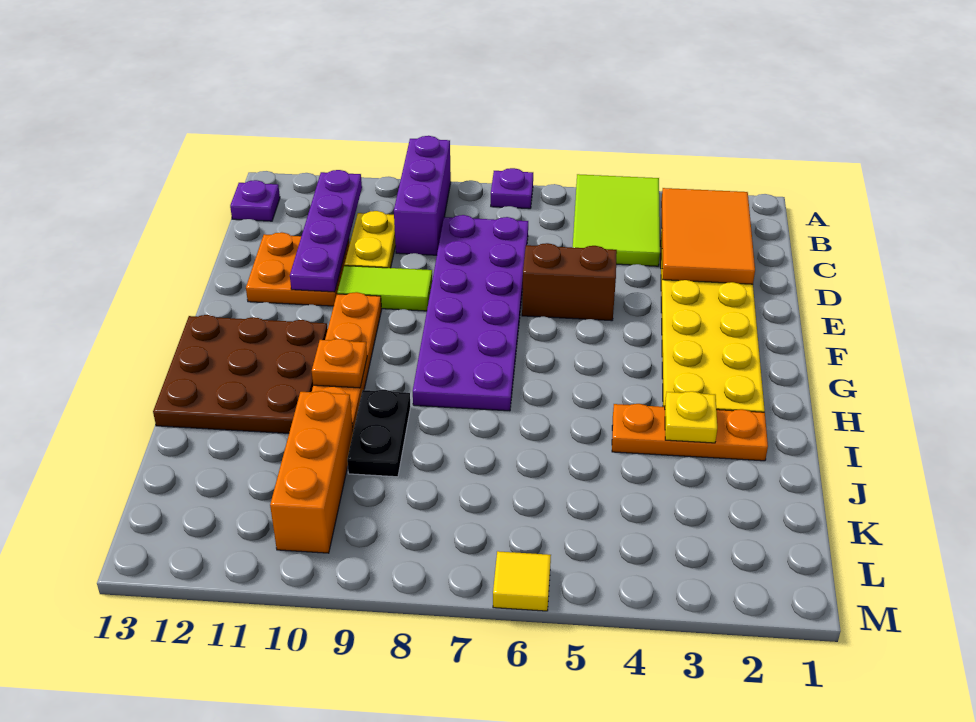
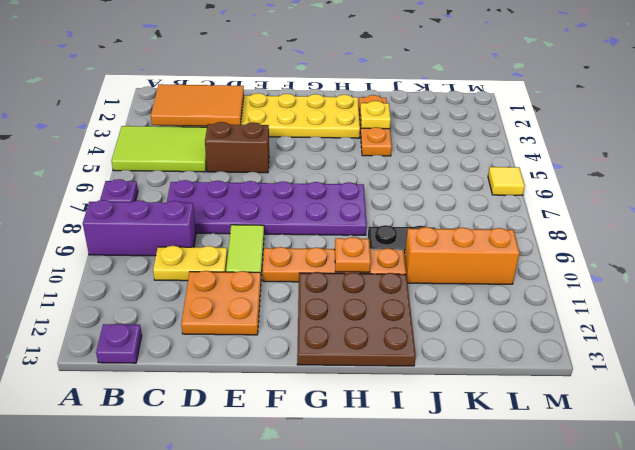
purple plate B11:E11 level 2 -> none
brown brick E5:E6 level 1 -> brown brick D5:E5 level 1

